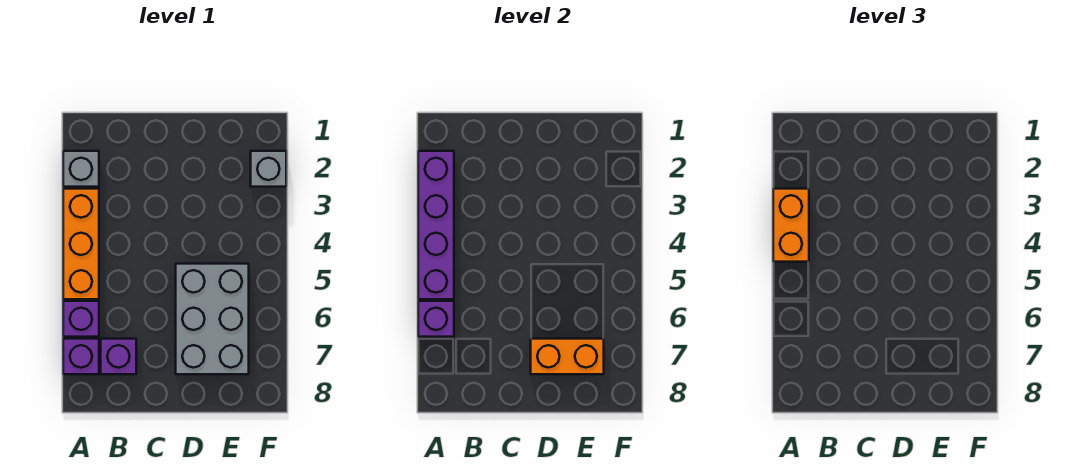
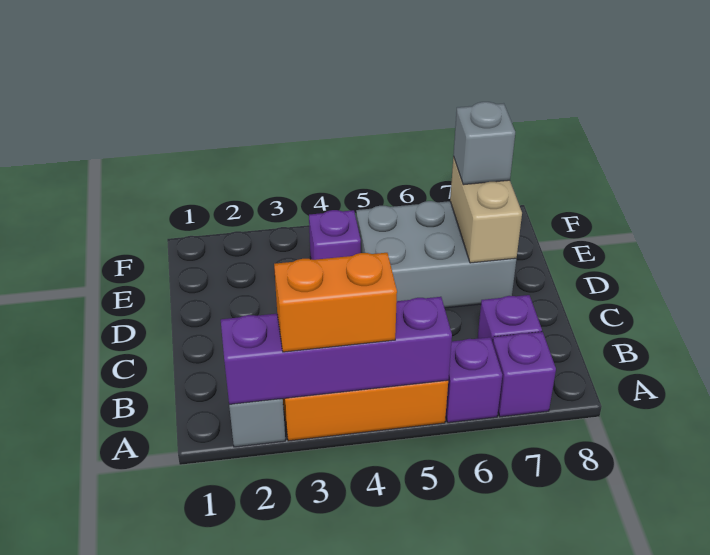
purple brick A6 level 2 -> purple brick E4 level 1
orange brick D7:E7 level 2 -> tan brick D7:E7 level 2
grey brick F2 level 1 -> grey brick E7 level 3

